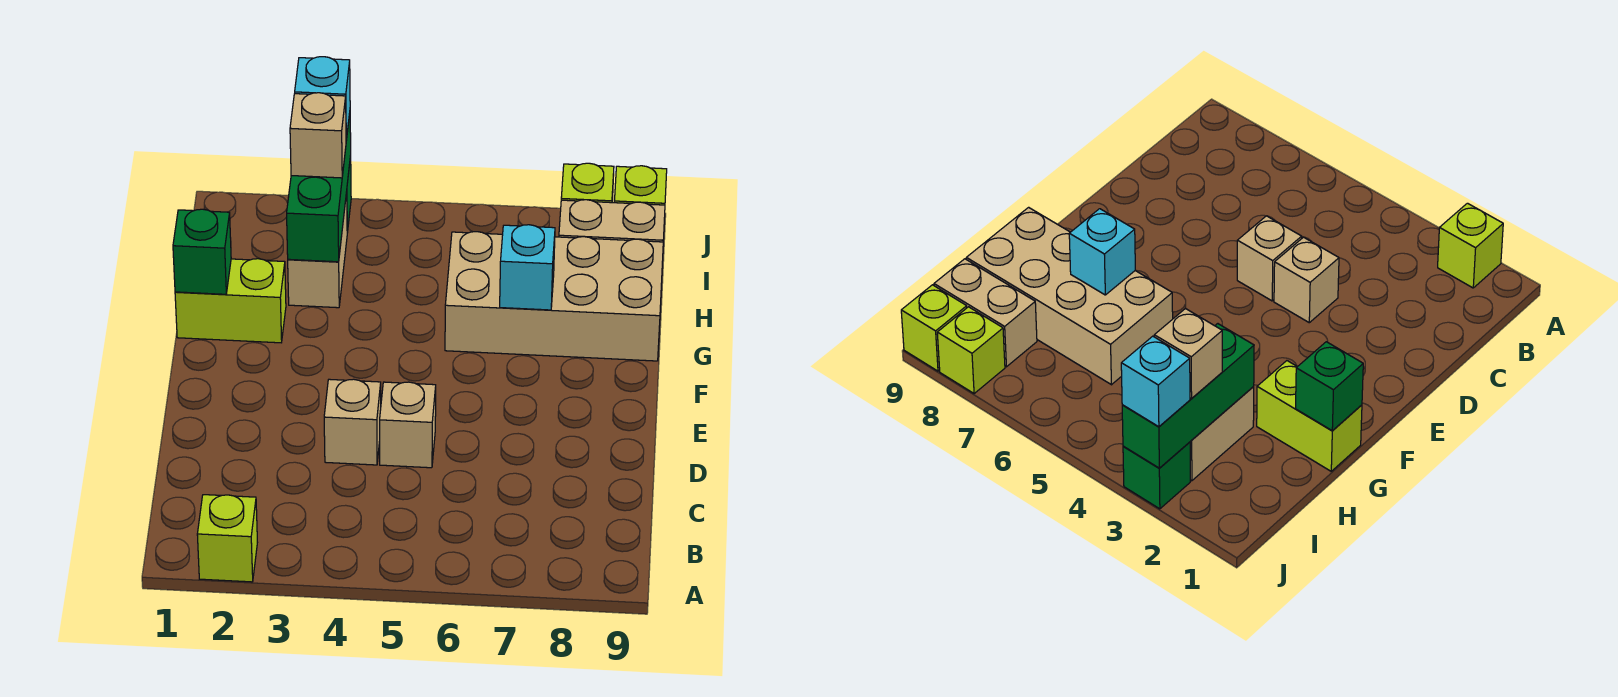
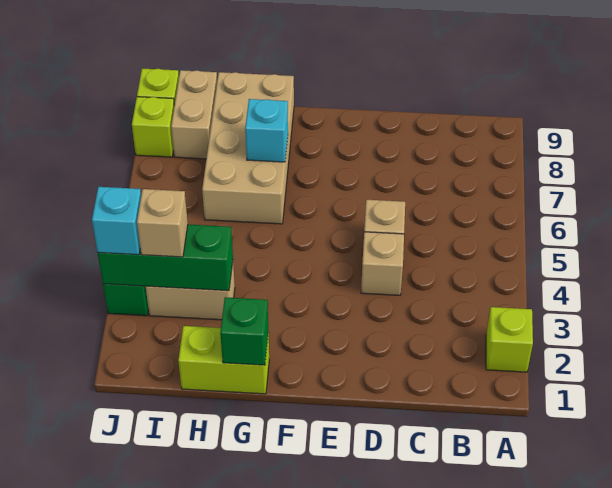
lime brick G1:G2 level 1 -> lime brick G1:H1 level 1

